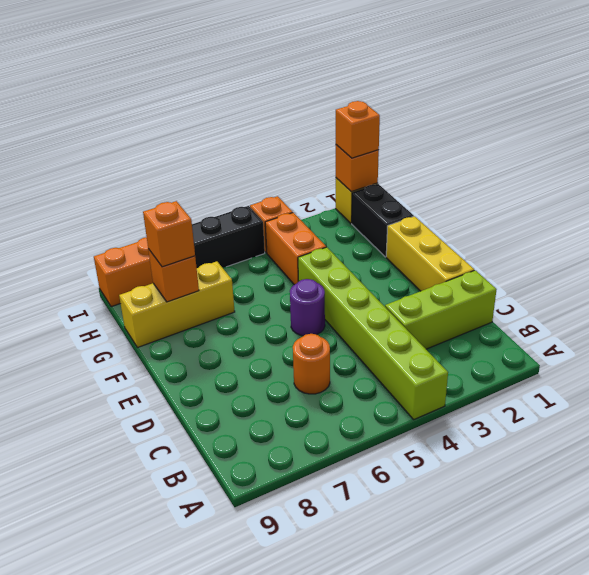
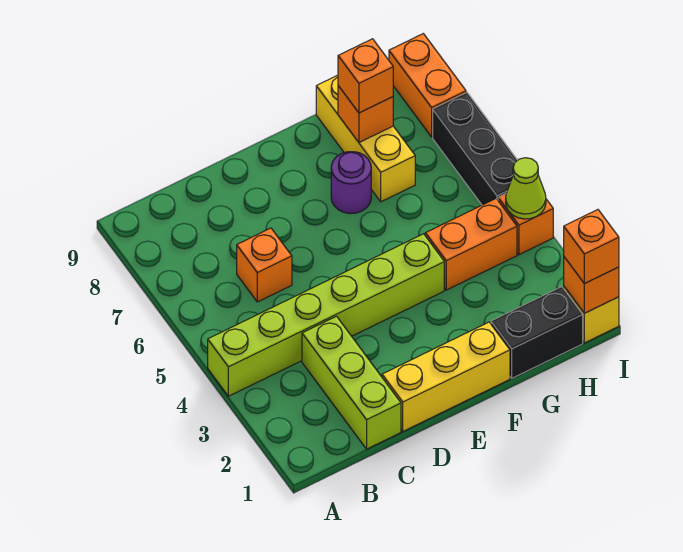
orange round brick C6 level 1 -> orange brick C6 level 1
purple round brick E5 level 1 -> purple round brick F7 level 1
none -> lime cone I4 level 2

